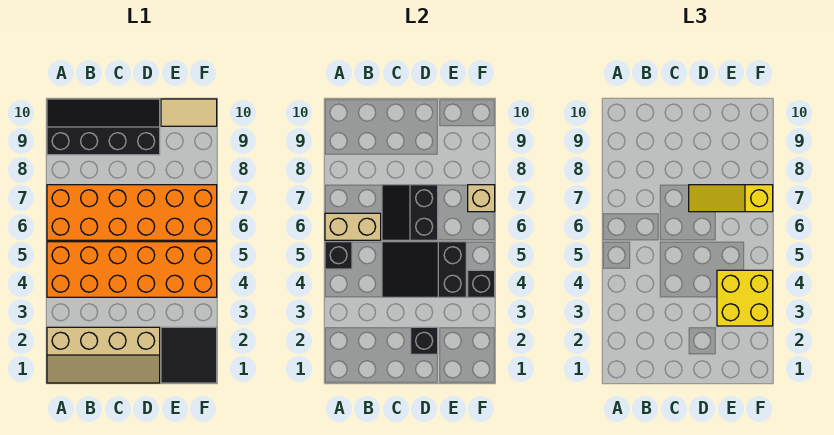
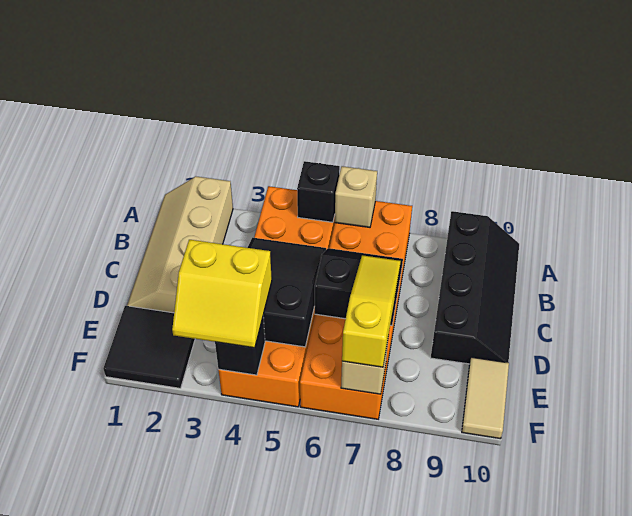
tan brick A6:B6 level 2 -> tan brick A6 level 2
black brick D2 level 2 -> none
yellow brick E3:F4 level 3 -> yellow slope E3:F4 level 3 top E

